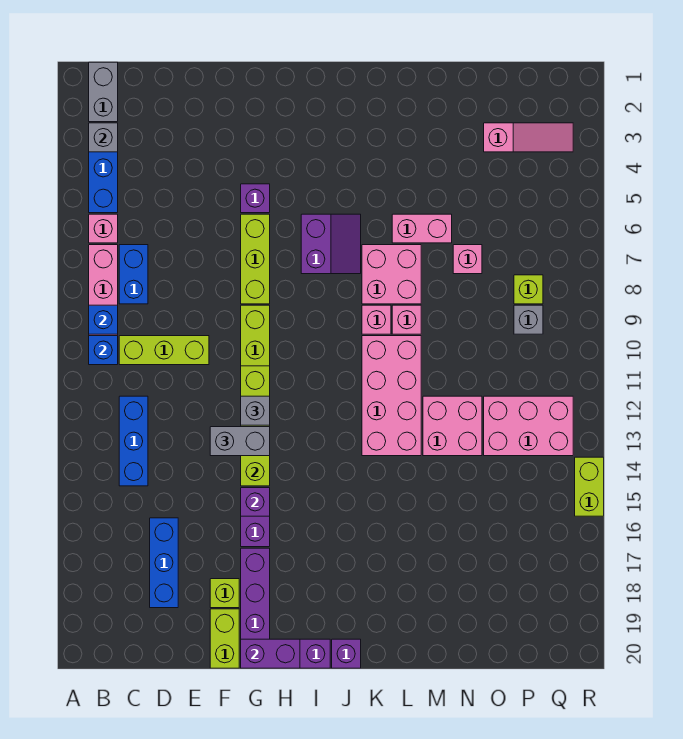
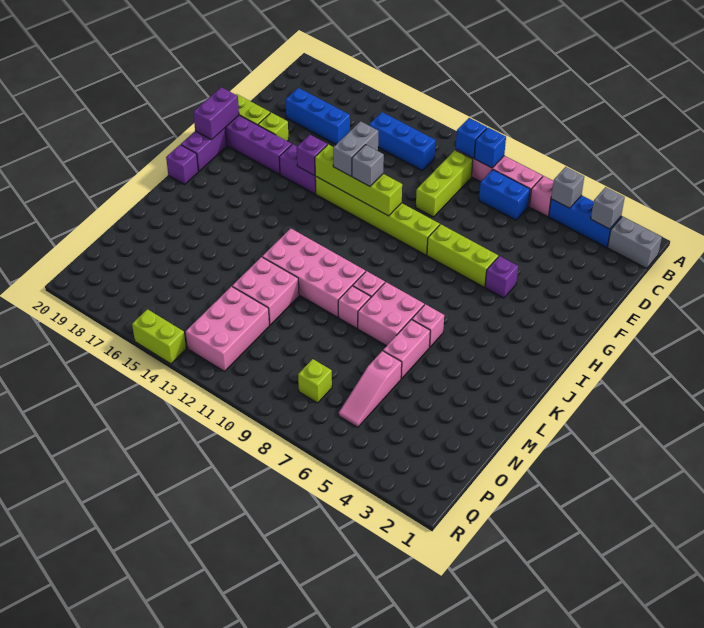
purple slope I6:J7 level 1 top I -> none
pink brick N7 level 1 -> pink brick K6 level 1
pink slope O3:Q3 level 1 top O -> pink slope N6:P6 level 1 top N
grey brick P9 level 1 -> grey brick B5 level 2

